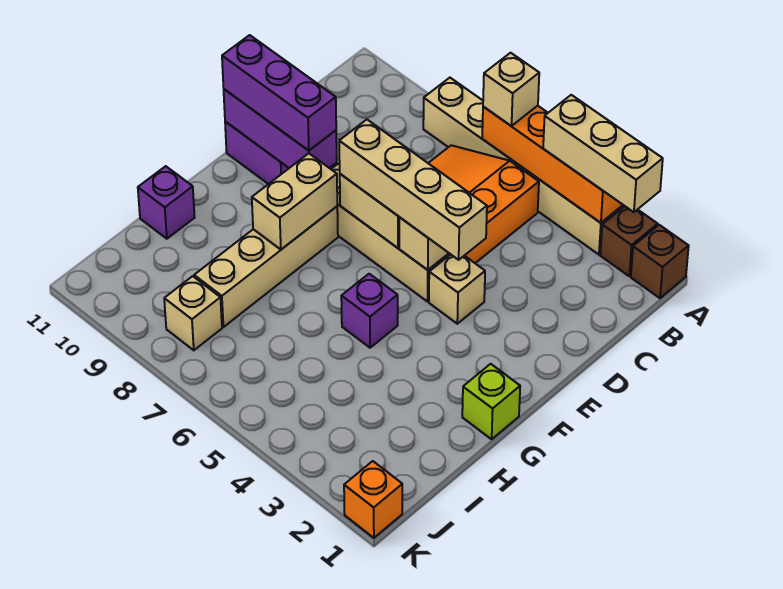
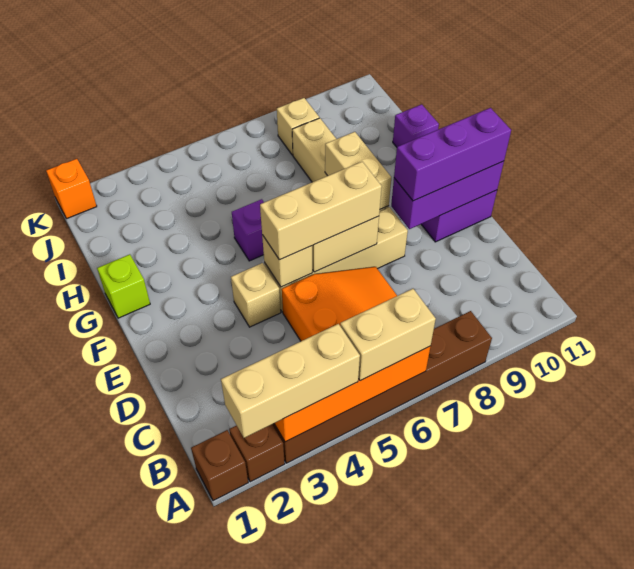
tan brick A3:A8 level 1 -> brown brick A3:A8 level 1
tan brick A6 level 3 -> tan brick A5:A6 level 3
tan brick E4:E7 level 3 -> tan brick E5:E7 level 3

